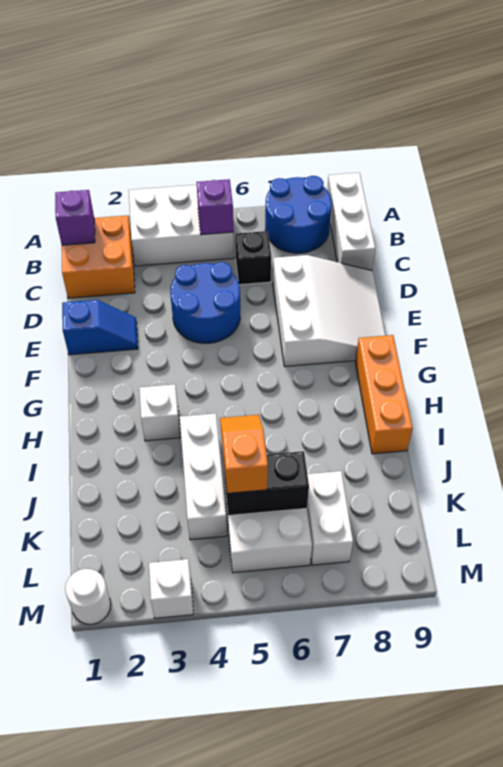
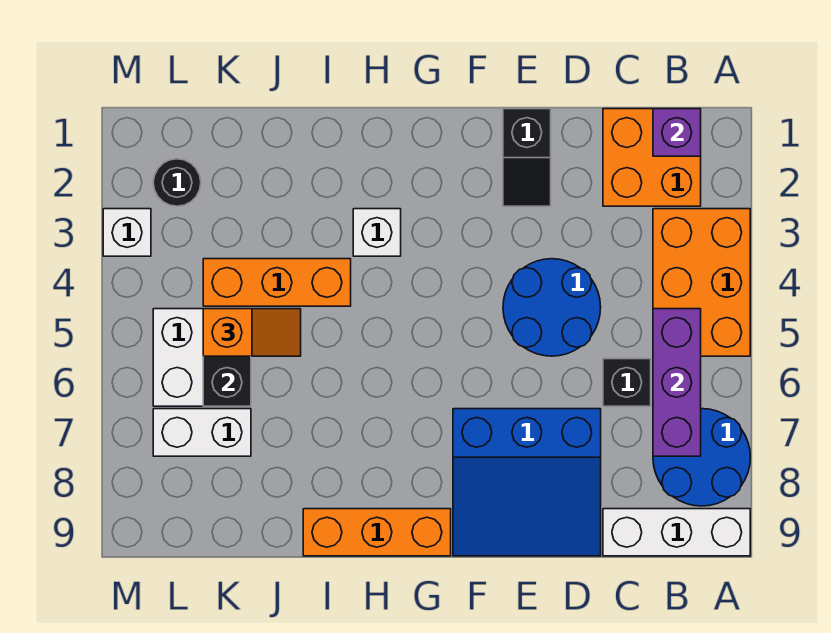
white brick A3:B5 level 1 -> orange brick A3:B5 level 1
purple brick B5 level 2 -> purple brick B5:B7 level 2
white slope D7:F9 level 1 top 7 -> blue slope D7:F9 level 1 top 7
blue slope E1:E2 level 1 top 1 -> black slope E1:E2 level 1 top 1
white brick I4:K4 level 1 -> orange brick I4:K4 level 1
none -> black round brick L2 level 1
white round brick M1 level 1 -> none

